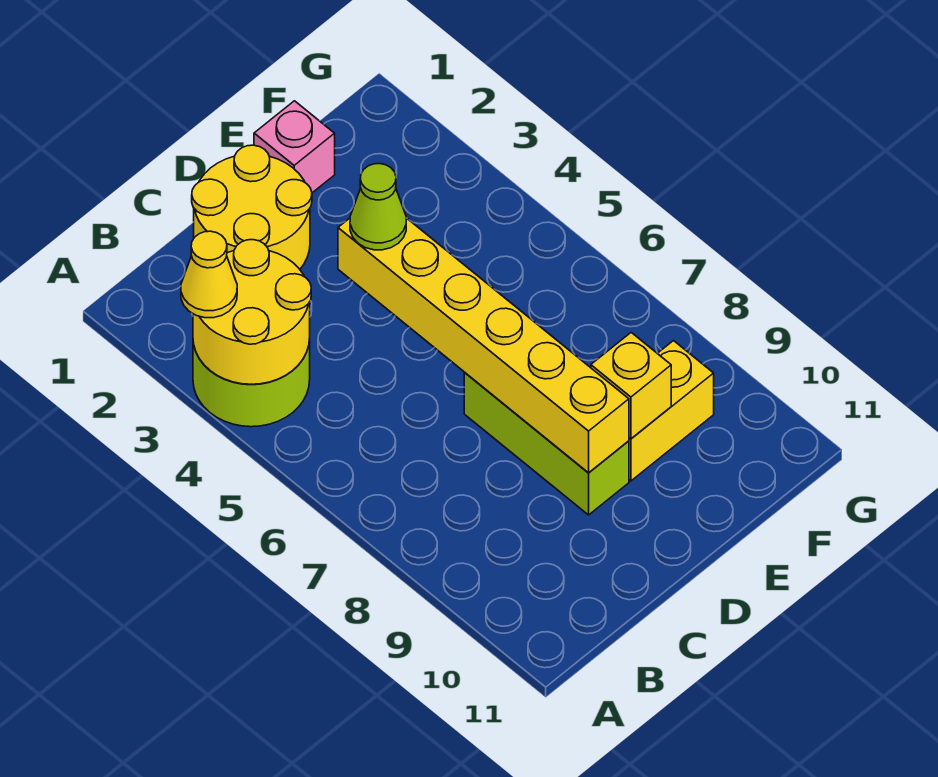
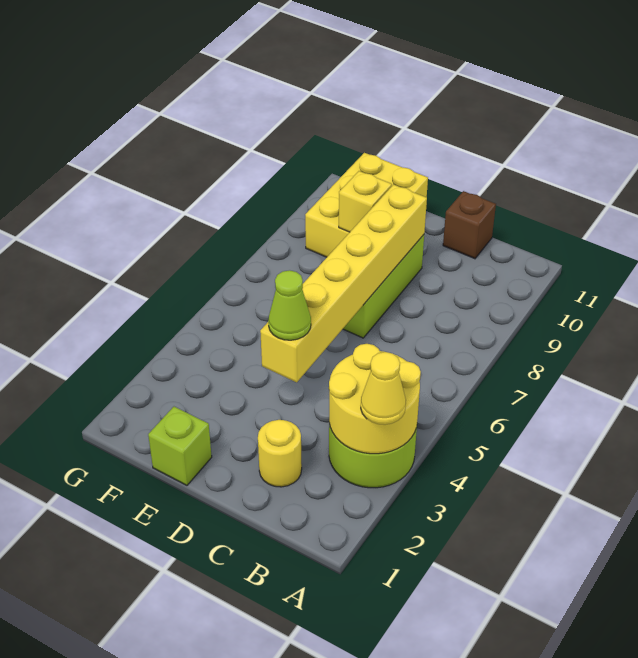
yellow round brick C1:D2 level 1 -> yellow round brick C2 level 1
none -> brown brick C11 level 1
pink brick E1 level 1 -> lime brick E1 level 1
yellow brick E9:F9 level 1 -> yellow brick E9:F11 level 1

